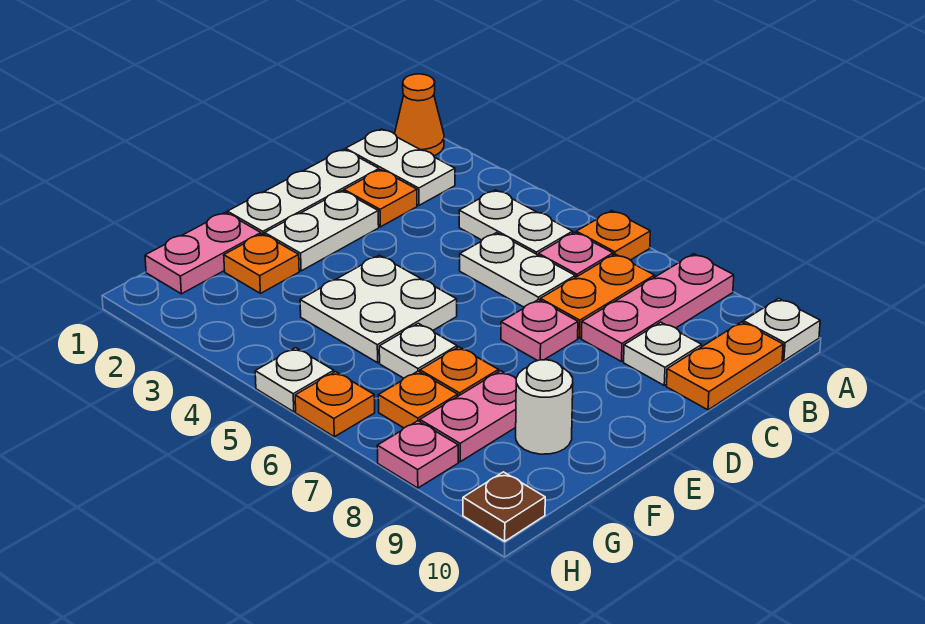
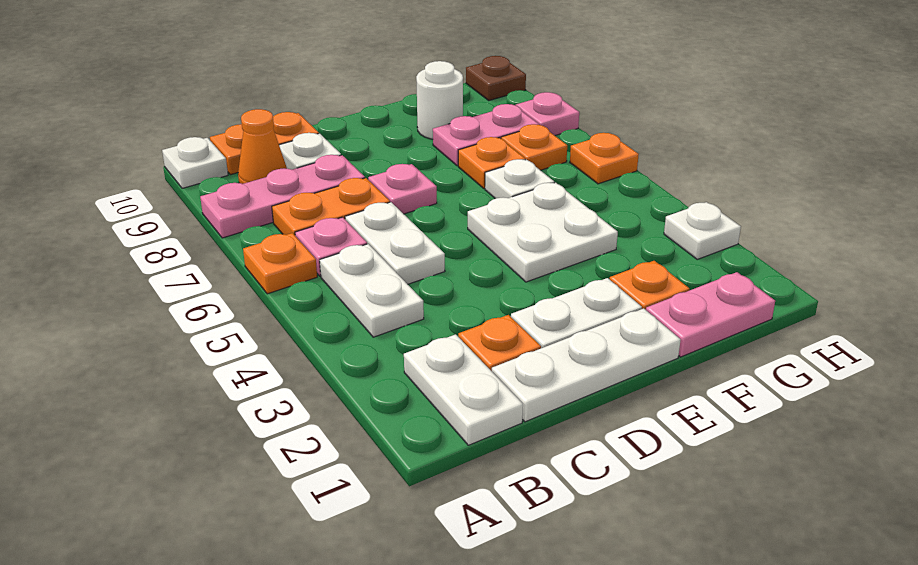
orange cone A1 level 1 -> orange cone B9 level 1
white plate H5 level 1 -> white plate H3 level 1

